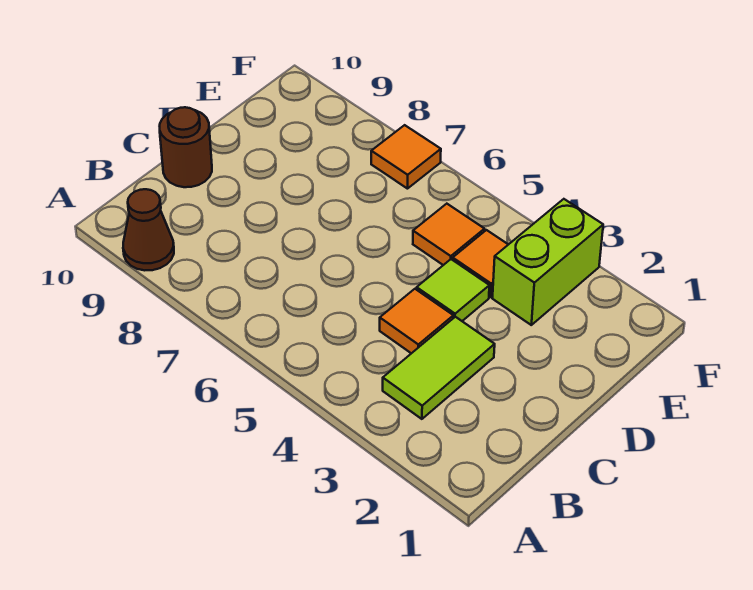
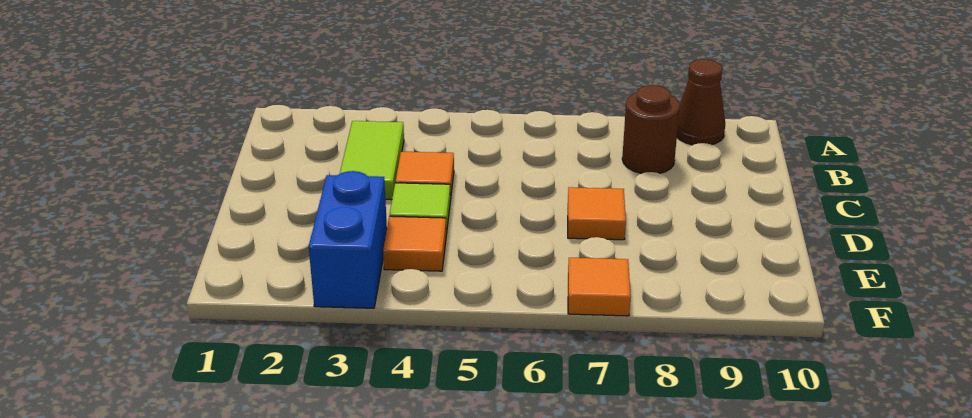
brown round brick C10 level 1 -> brown round brick B8 level 1
lime brick E3:F3 level 1 -> blue brick E3:F3 level 1
orange tile E5 level 1 -> orange tile D7 level 1

